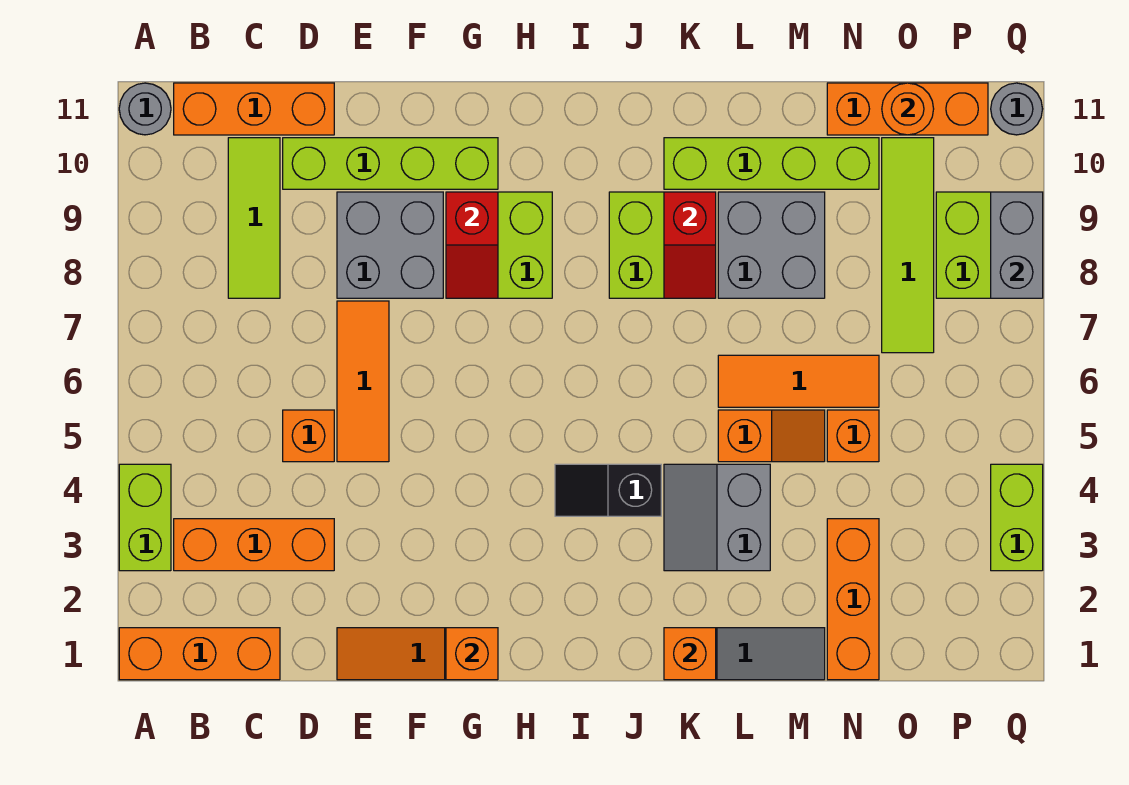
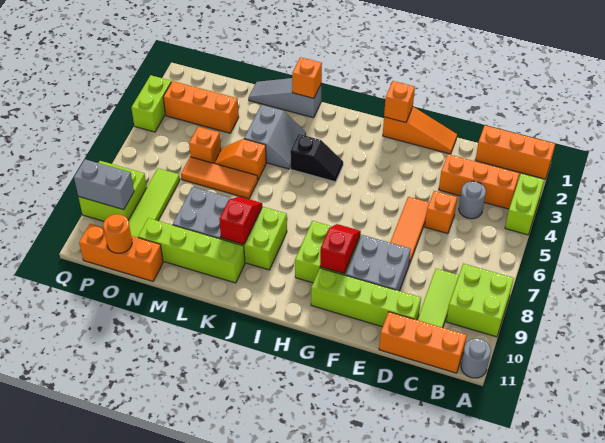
none -> lime brick A8:B9 level 1
orange brick N1:N3 level 1 -> orange brick N3:P3 level 1
grey brick Q8:Q9 level 2 -> grey brick P9:Q9 level 2
grey round brick Q11 level 1 -> grey round brick C4 level 1

